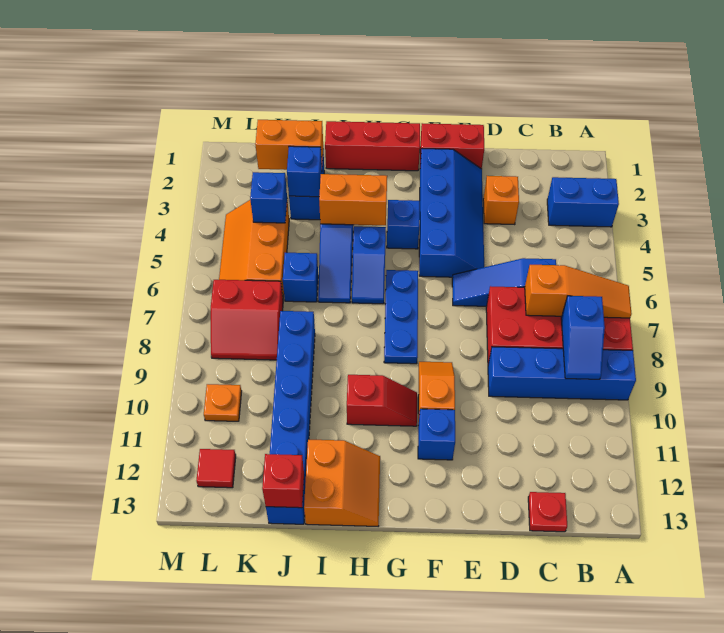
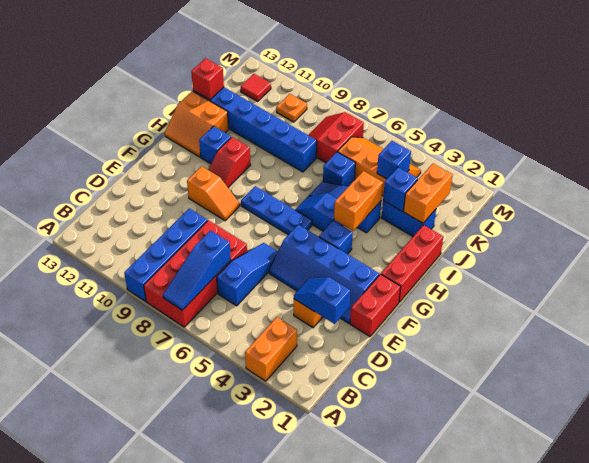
blue brick A3:B3 level 1 -> orange brick A3:B3 level 1
orange slope A7:C7 level 2 top C -> blue slope A7:C7 level 2 top C
blue slope B8:B9 level 2 top 8 -> blue slope D2:D3 level 2 top 2
red plate C13 level 1 -> none
blue brick F11 level 1 -> blue brick H11 level 1

